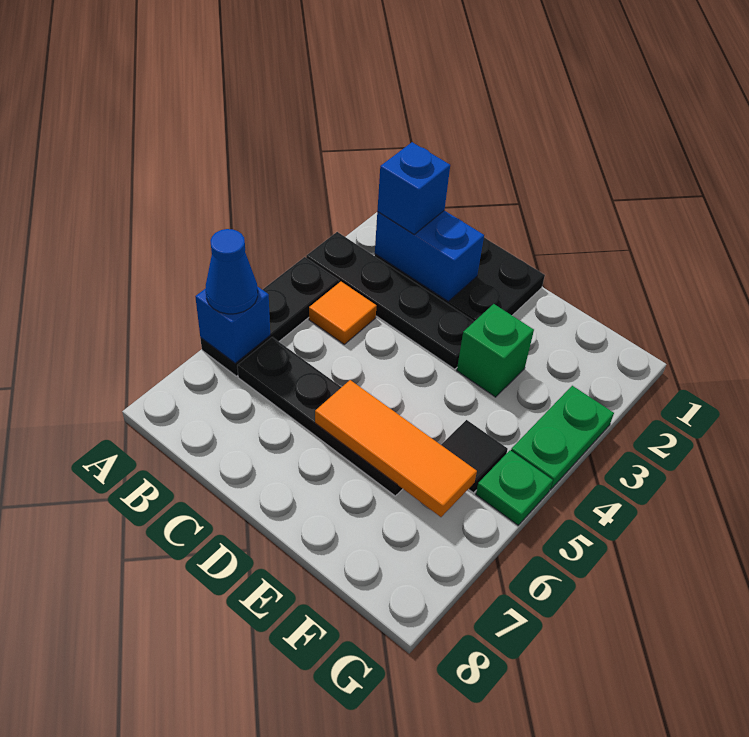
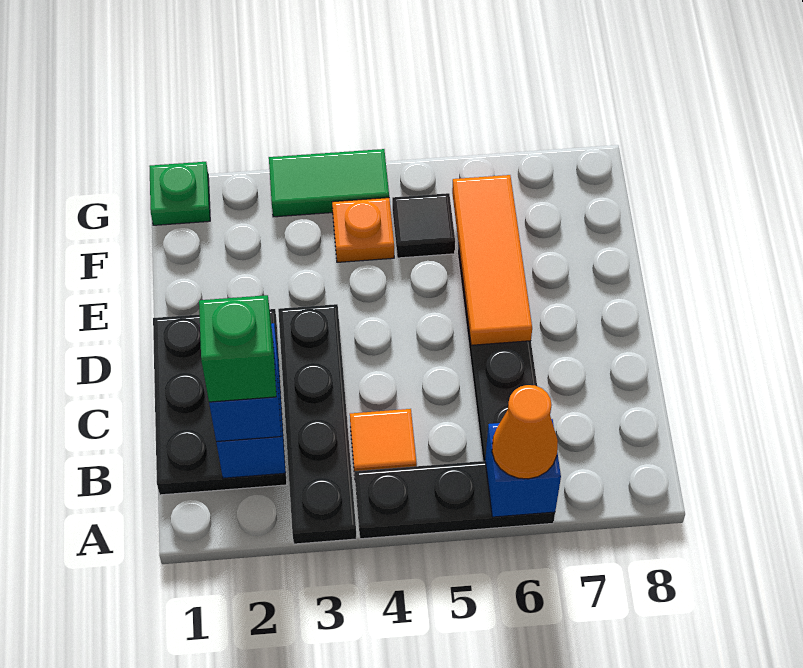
blue cone A6 level 3 -> orange cone A6 level 3
green brick E3 level 1 -> green brick B2 level 4
none -> orange plate F4 level 1
green plate G3:G4 level 1 -> green tile G3:G4 level 1
green plate G5 level 1 -> green plate G1 level 1

